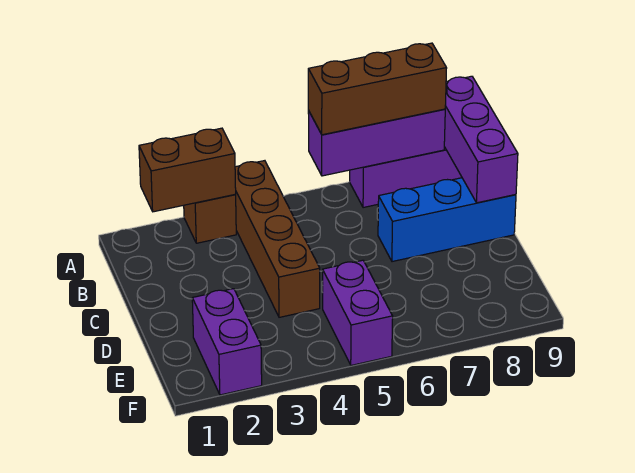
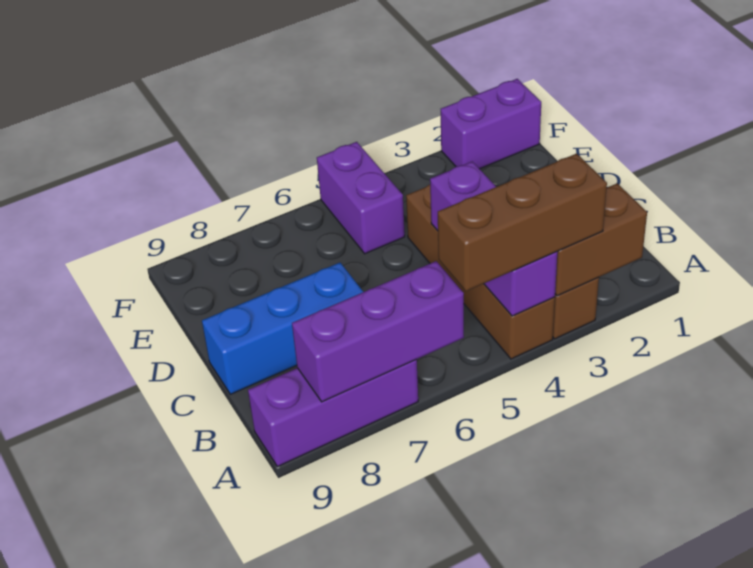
brown brick A6:A8 level 3 -> brown brick A3:A5 level 3
purple brick A9:C9 level 2 -> purple brick A4:C4 level 2
purple brick E2:F2 level 1 -> purple brick F1:F2 level 1

